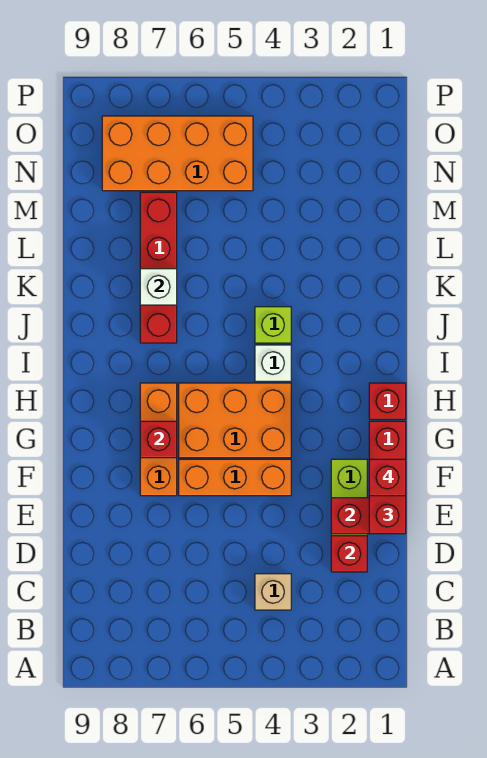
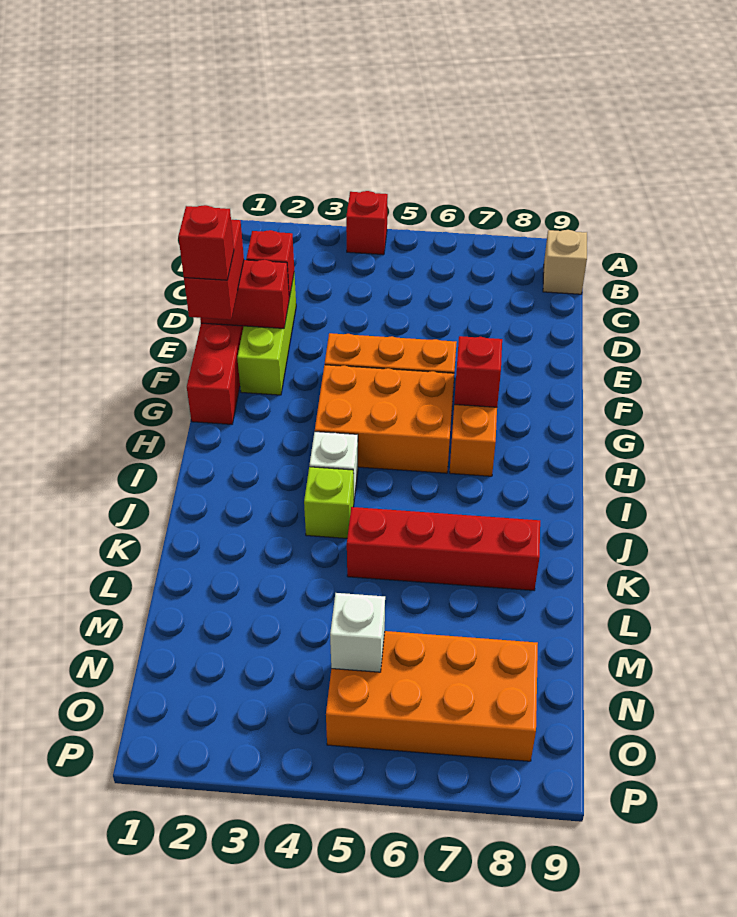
tan brick C4 level 1 -> tan brick B9 level 1
red brick H1 level 1 -> red brick A4 level 1
red brick J7:M7 level 1 -> red brick K5:K8 level 1
white brick K7 level 2 -> white brick N5 level 2

